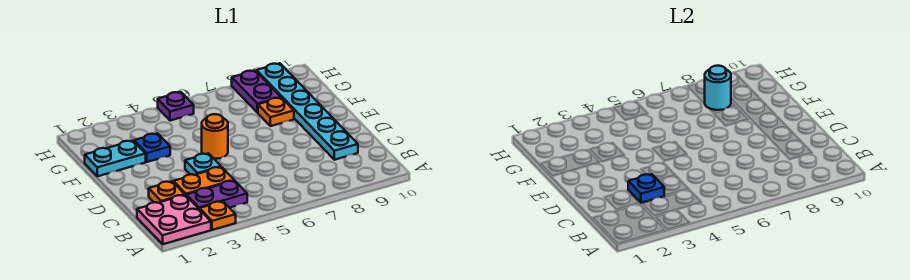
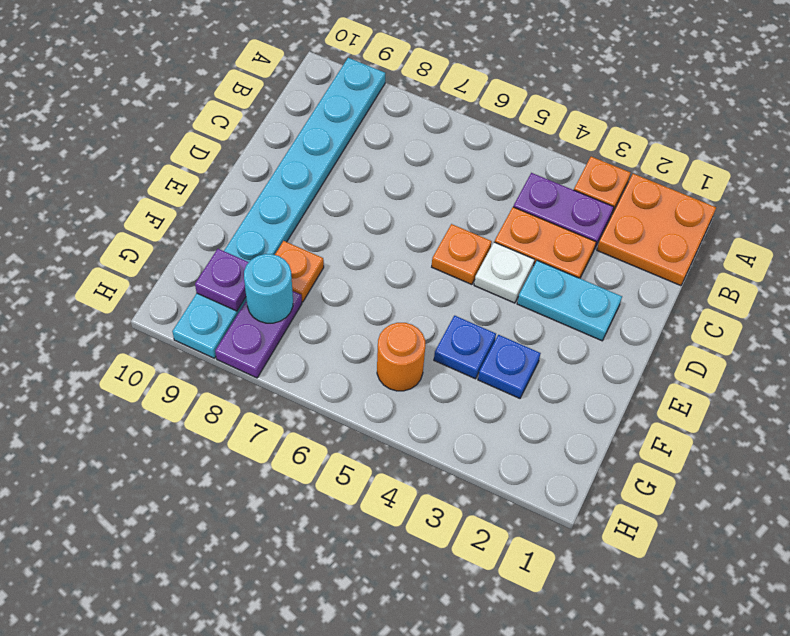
pink plate A1:B2 level 1 -> orange plate A1:B2 level 1
orange plate C2 level 1 -> orange plate D5 level 1
blue plate C3 level 2 -> blue plate F4 level 1
cyan plate C9:H9 level 1 -> cyan plate A9:H9 level 1
cyan plate D4 level 1 -> white plate D4 level 1
orange round brick E5 level 1 -> orange round brick G5 level 1
cyan plate F1:F2 level 1 -> cyan plate D2:D3 level 1
purple plate H5 level 1 -> purple plate G9 level 2

